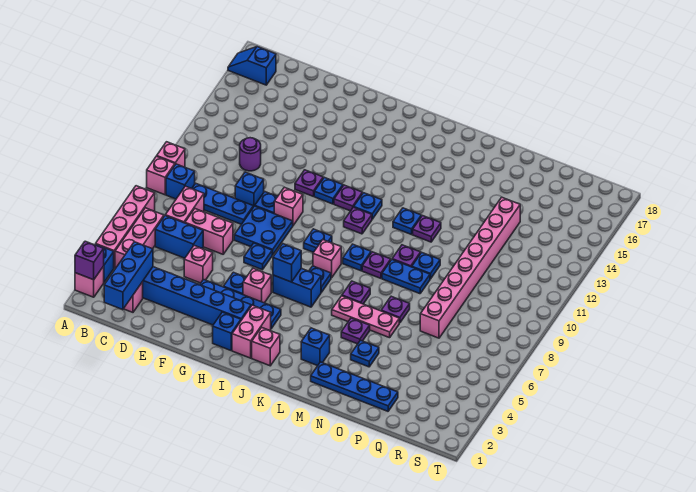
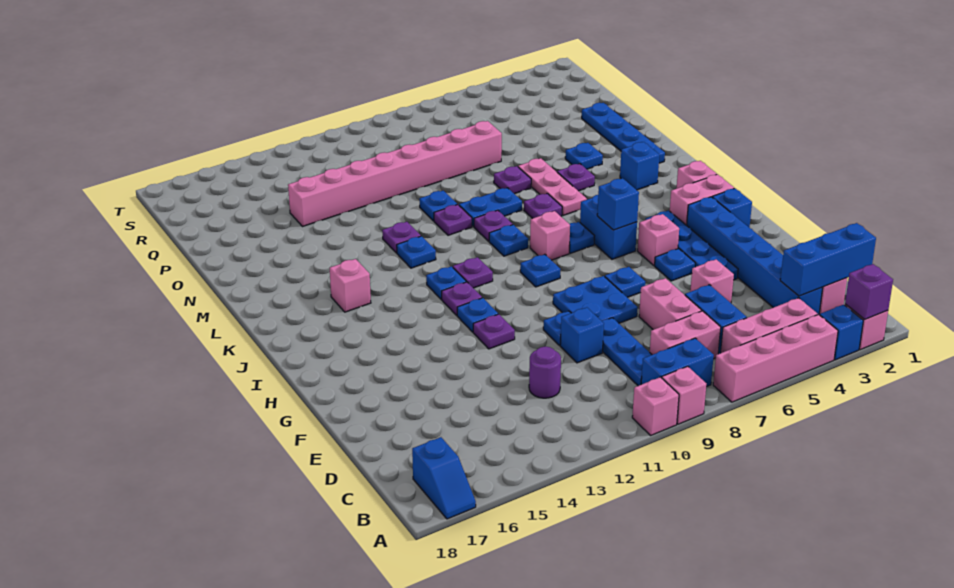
blue brick B9 level 1 -> blue brick B8:B9 level 1
pink brick G10 level 1 -> pink brick K15 level 1
blue plate M9:N9 level 1 -> blue plate M8:M9 level 1

